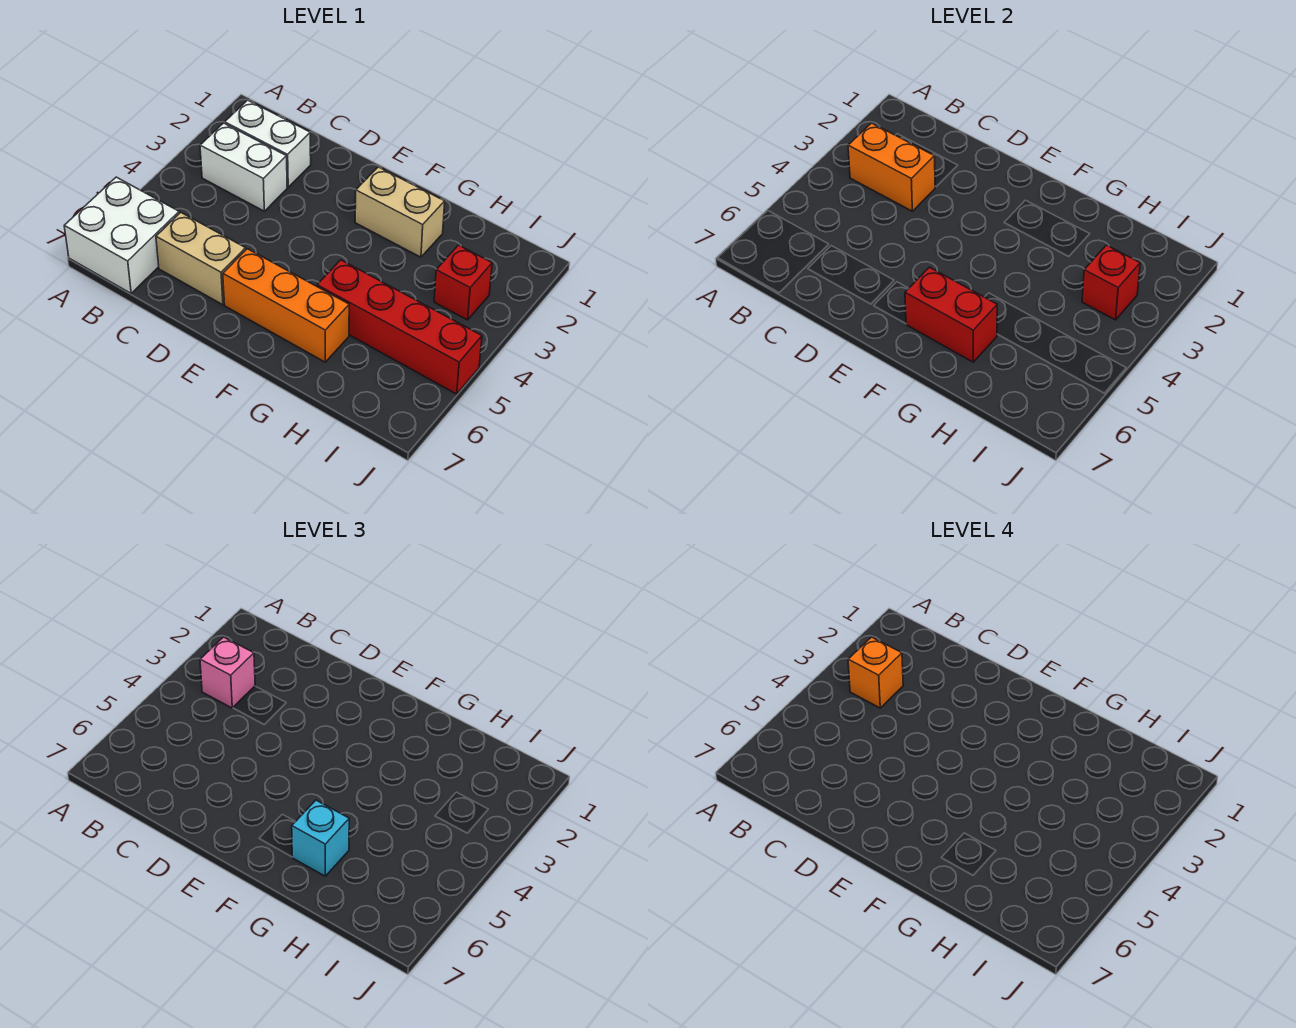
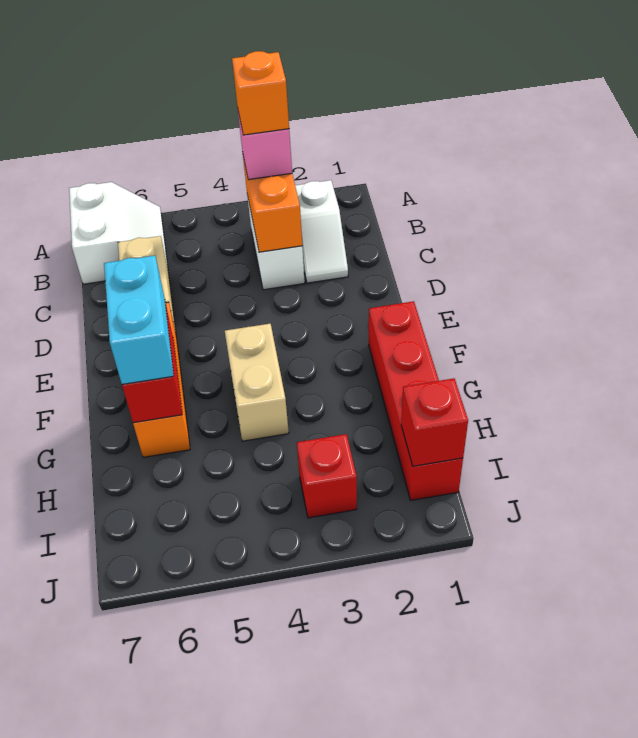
white brick A6:B7 level 1 -> white slope A6:B7 level 1 top 7
white brick B2:C2 level 1 -> white slope B2:C2 level 1 top B
tan brick F2:G2 level 1 -> tan brick F4:G4 level 1
red brick G5:J5 level 1 -> red brick F1:I1 level 1
cyan brick G6 level 3 -> cyan brick F6:G6 level 3
red brick I3 level 2 -> red brick I1 level 2

